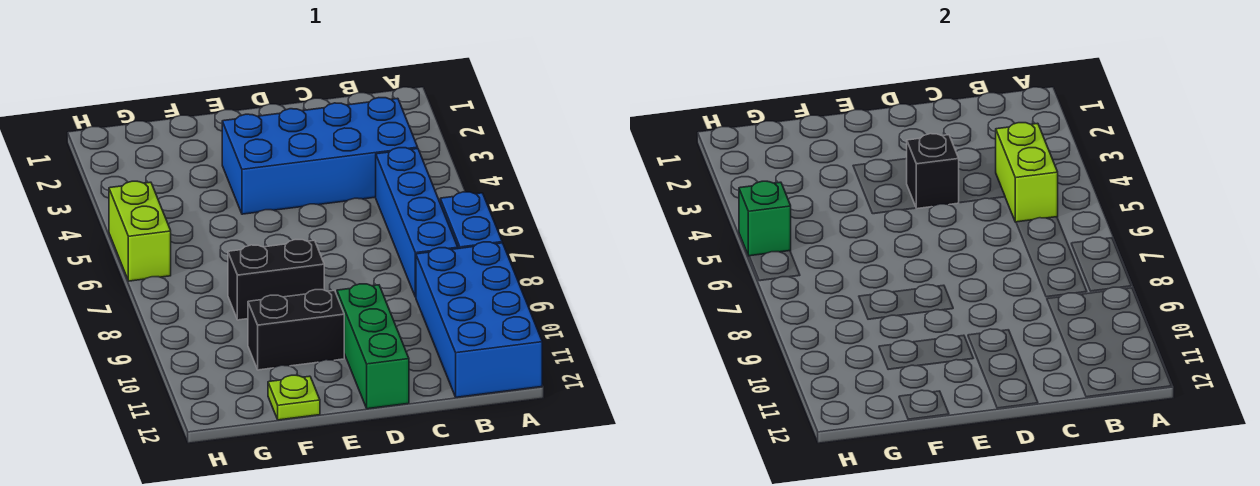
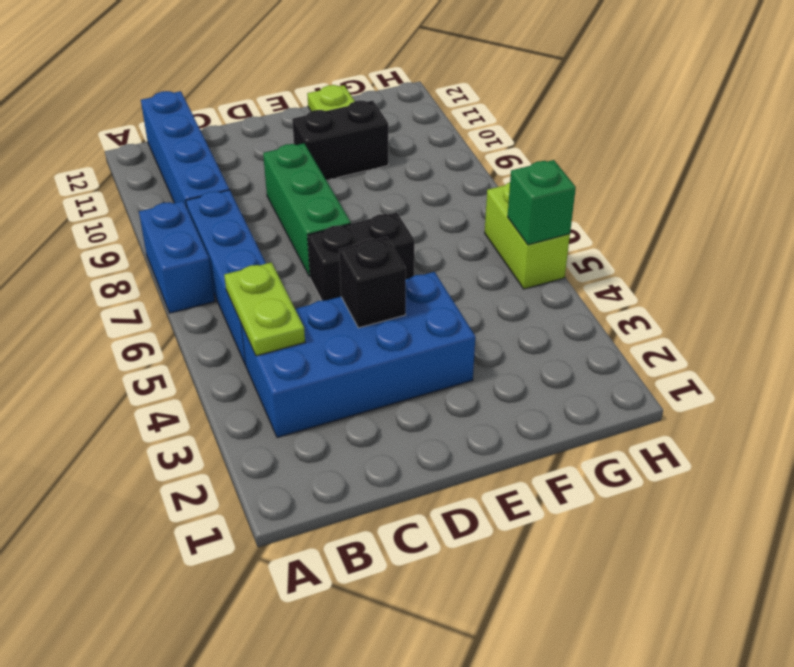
blue brick A9:B12 level 1 -> blue brick B9:B12 level 1
lime brick B4:B5 level 2 -> lime plate B4:B5 level 2
green brick D10:D12 level 1 -> green brick D7:D9 level 1
black brick E8:F8 level 1 -> black brick D6:E6 level 1

